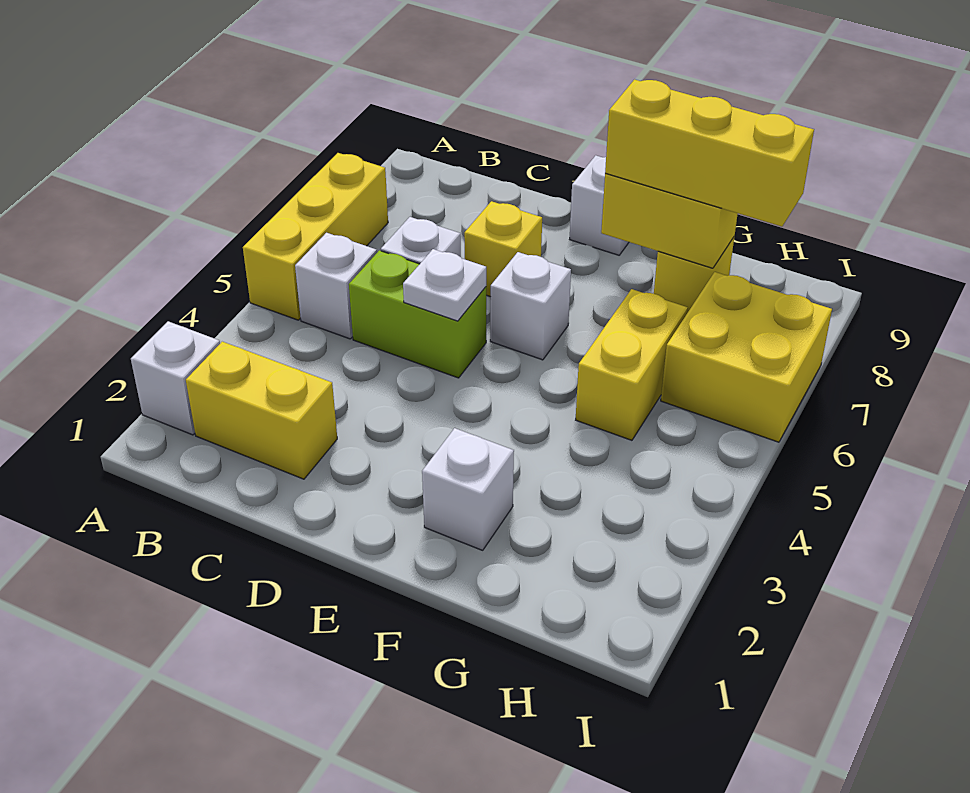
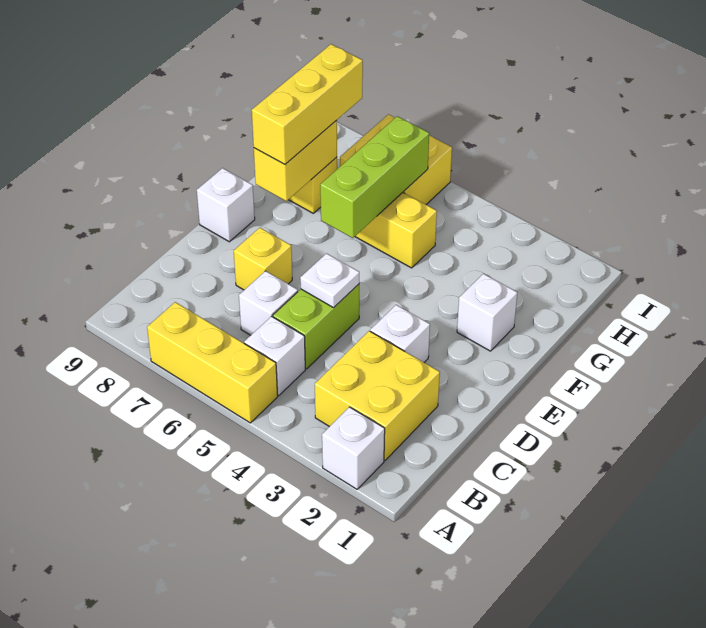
yellow brick B2:C2 level 1 -> yellow brick B2:C3 level 1
white brick E6 level 1 -> white brick D3 level 1
none -> lime brick F6:H6 level 2

